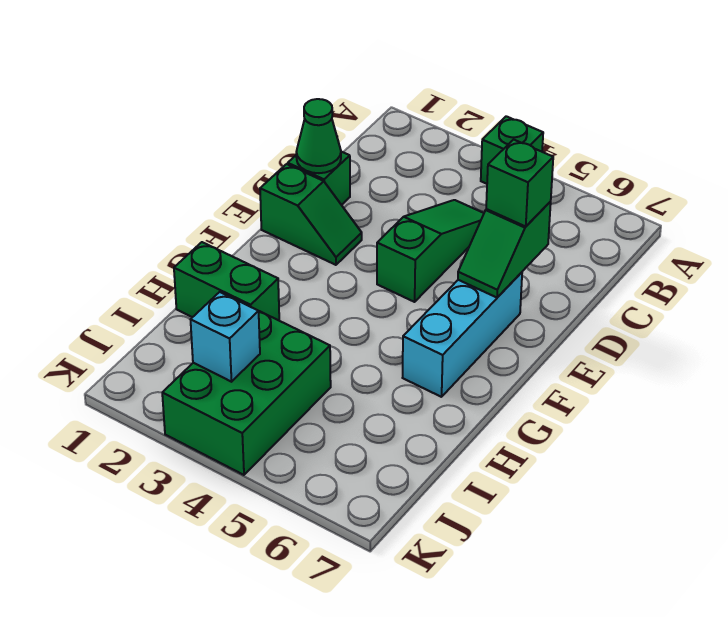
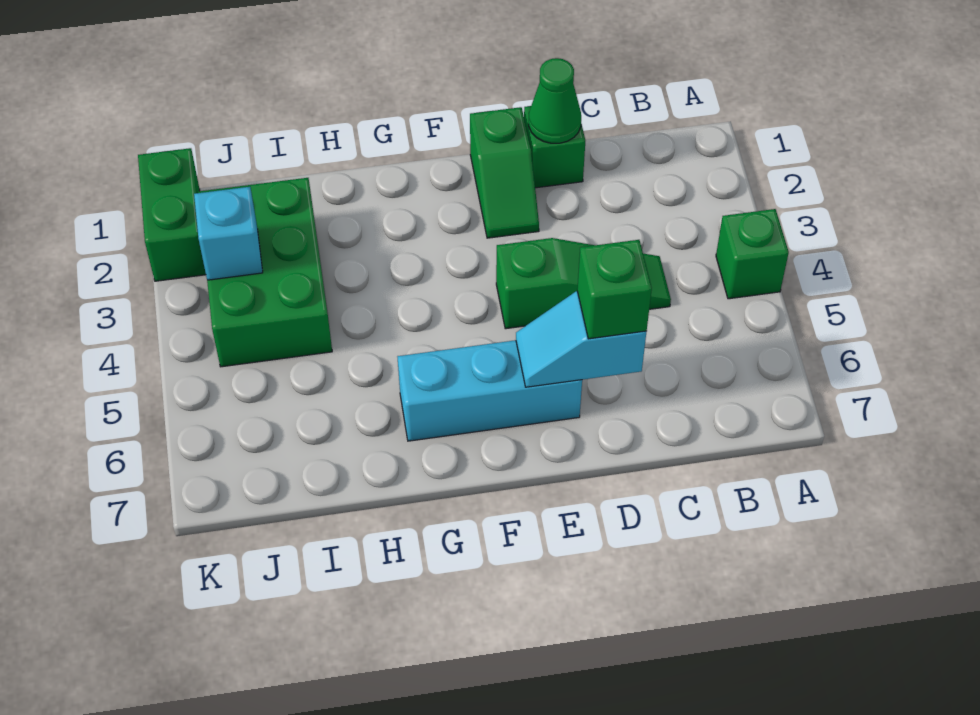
green slope D6:E6 level 2 top D -> cyan slope D6:E6 level 2 top D
green brick H1:H2 level 1 -> green brick K1:K2 level 1
green brick I3:K4 level 1 -> green brick I2:J4 level 1

